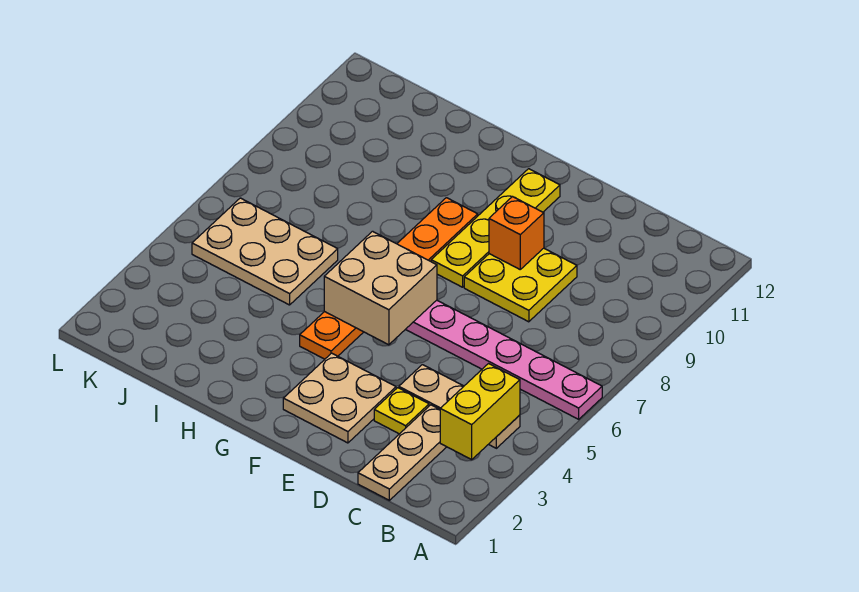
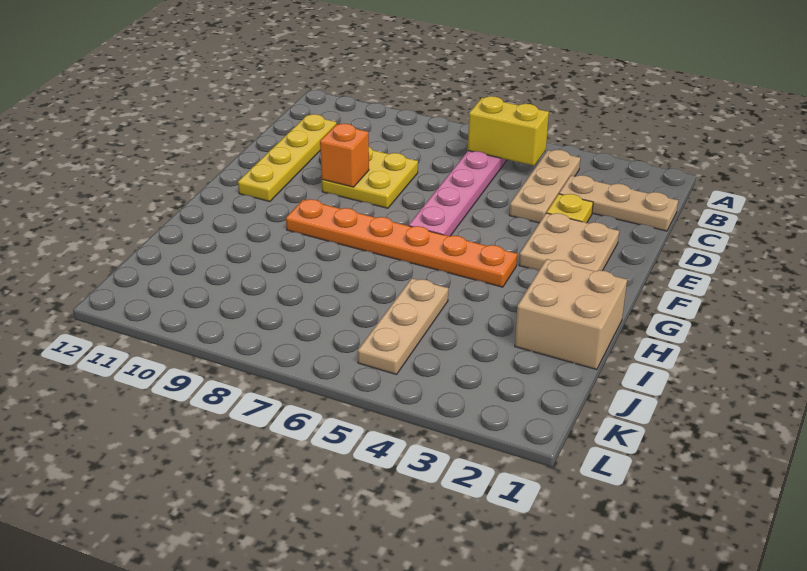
yellow brick B3:B4 level 2 -> yellow brick B5:B6 level 2
tan brick F5:G6 level 2 -> tan brick H1:I2 level 1
yellow plate F8:F11 level 1 -> yellow plate C11:F11 level 1
tan plate I5:K6 level 1 -> tan plate I5:K5 level 1

